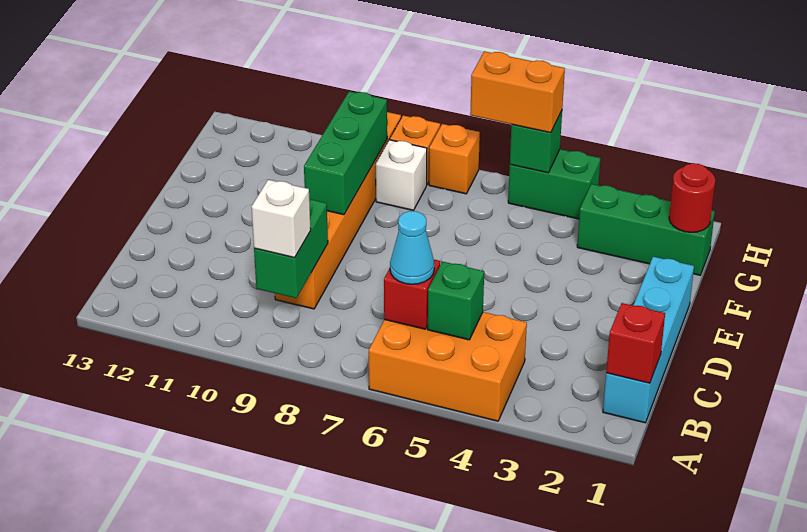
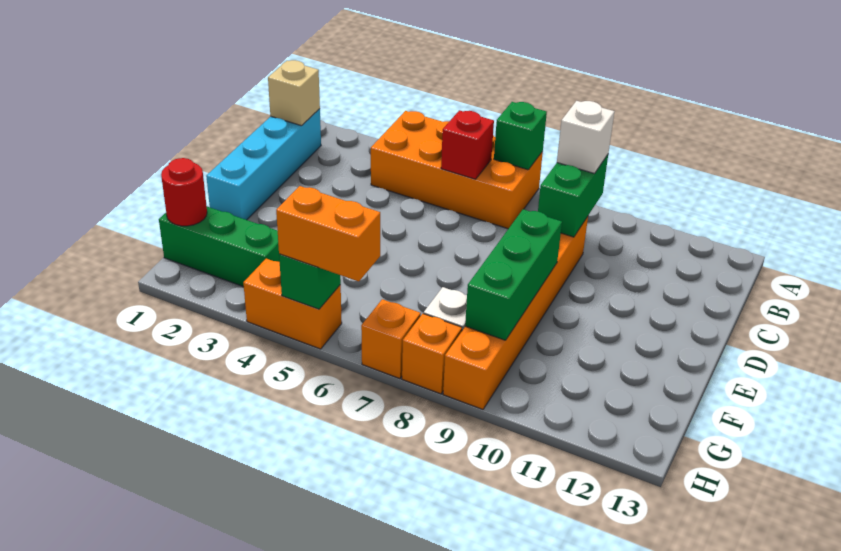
orange brick A4:B6 level 1 -> orange brick A4:B7 level 1
red brick B1 level 2 -> tan brick B1 level 2
green brick B5 level 2 -> green brick A7 level 2
cyan cone B6 level 3 -> none
green brick H4:H5 level 1 -> orange brick H4:H5 level 1

